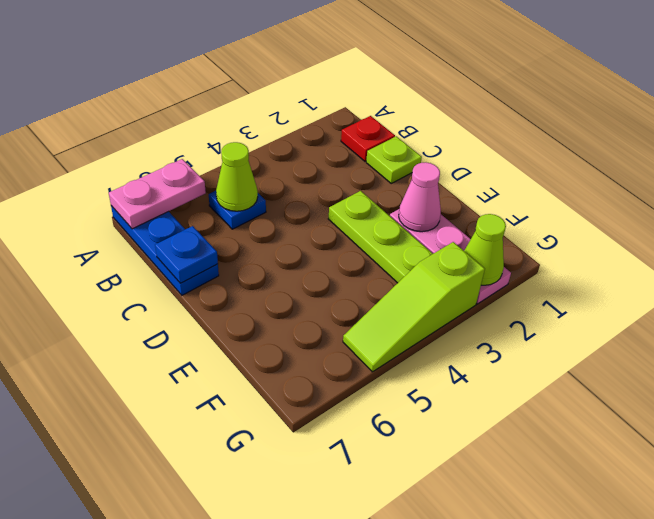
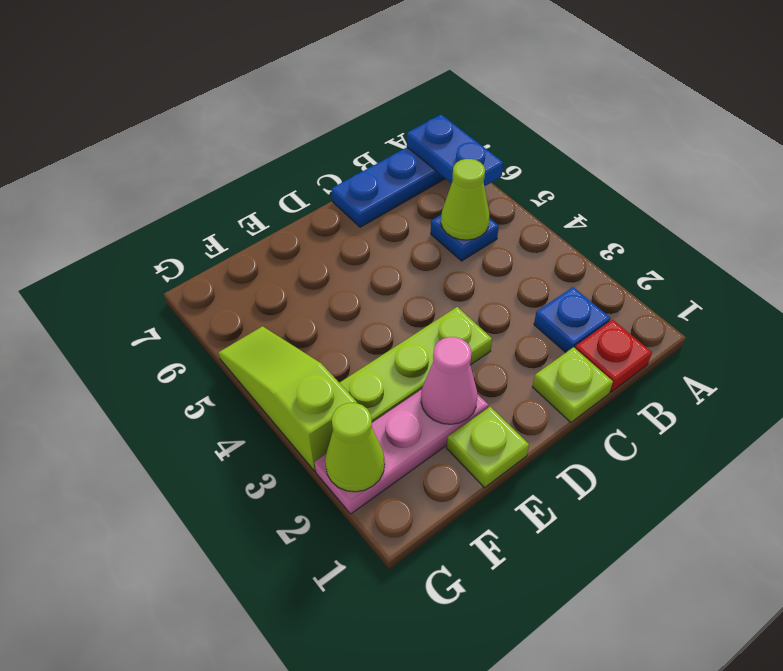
pink plate A6:A7 level 2 -> blue plate A6:A7 level 2
blue plate C7 level 2 -> blue plate B2 level 1
none -> lime plate E1 level 1

